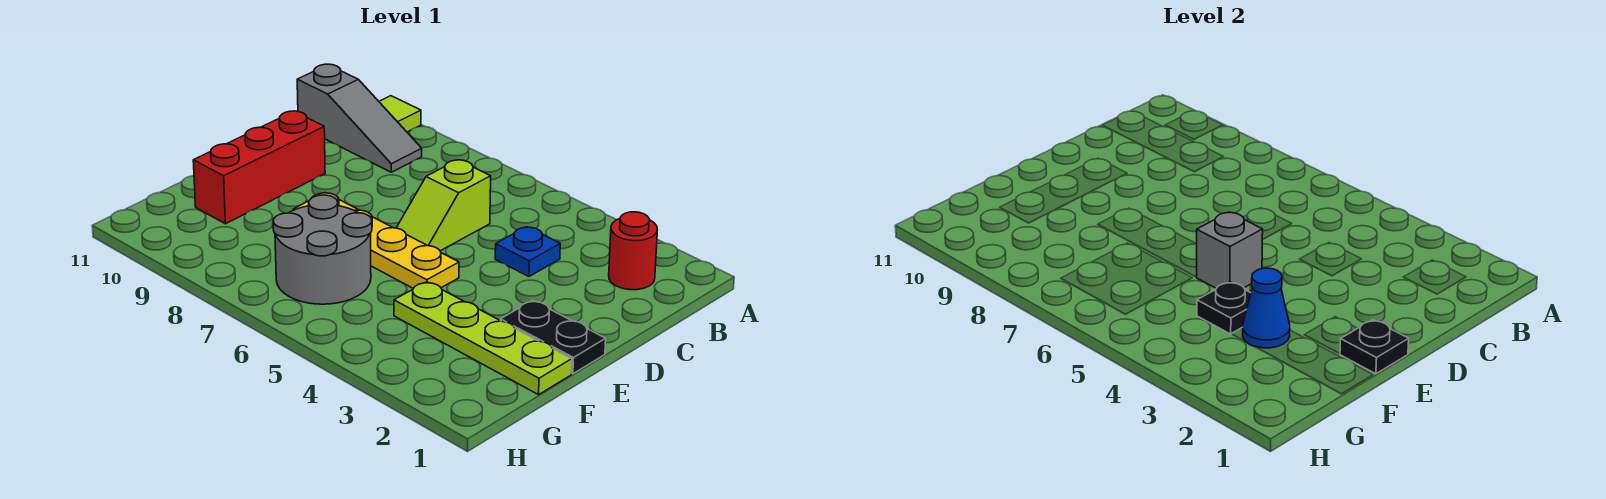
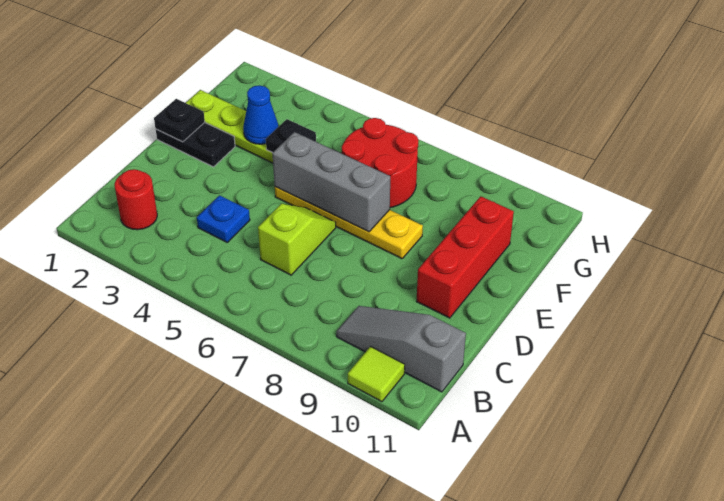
grey brick E5 level 2 -> grey brick E5:E7 level 2
grey round brick F6:G7 level 1 -> red round brick F6:G7 level 1

